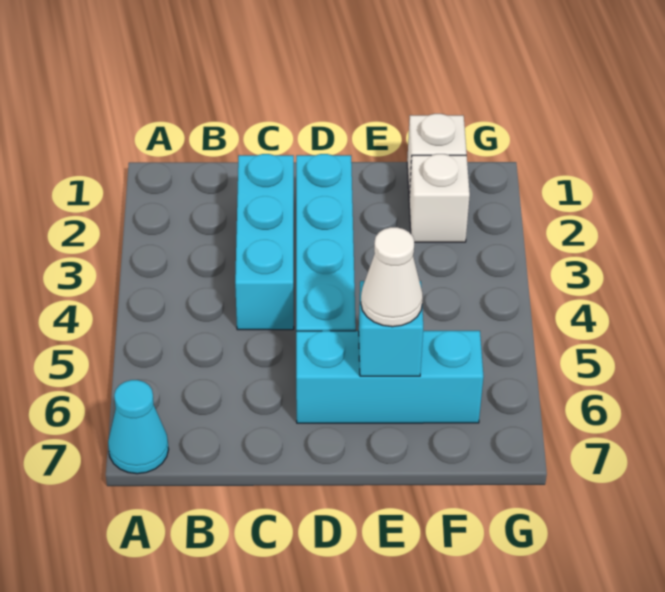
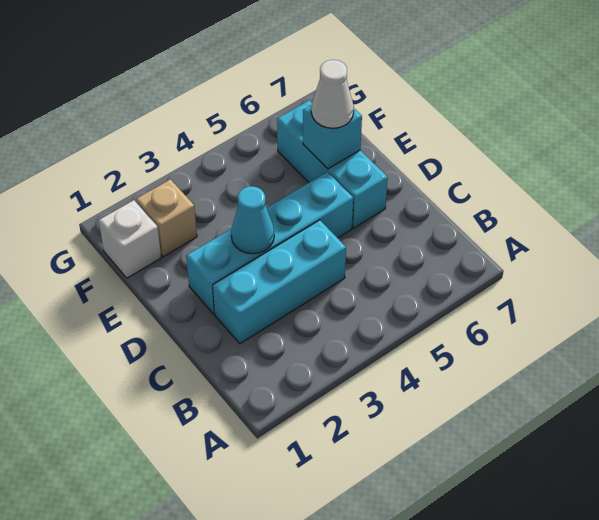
cyan cone A7 level 1 -> cyan cone D3 level 2
white brick F2 level 1 -> tan brick F2 level 1

